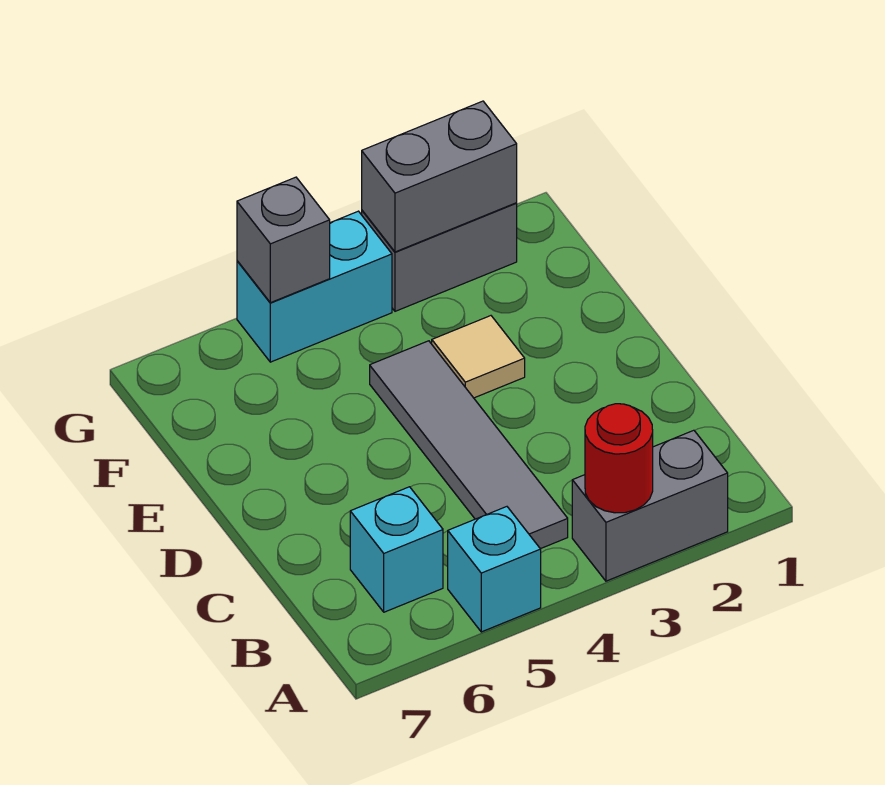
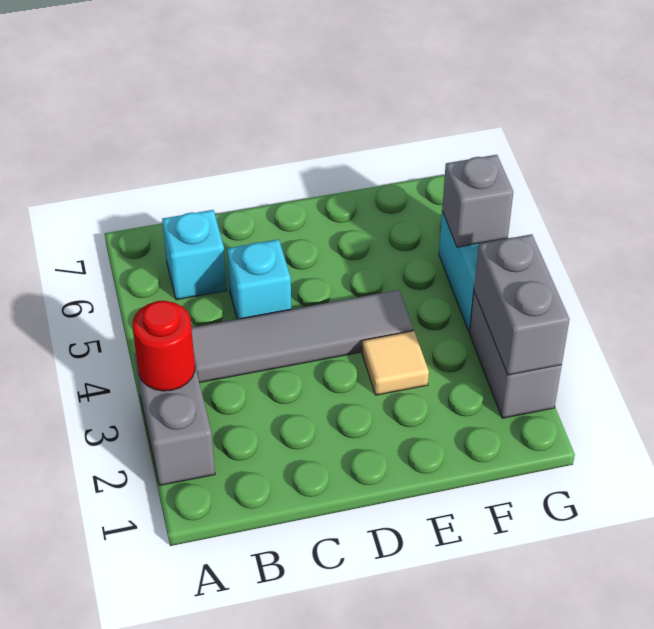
cyan brick A5 level 1 -> cyan brick C5 level 1

